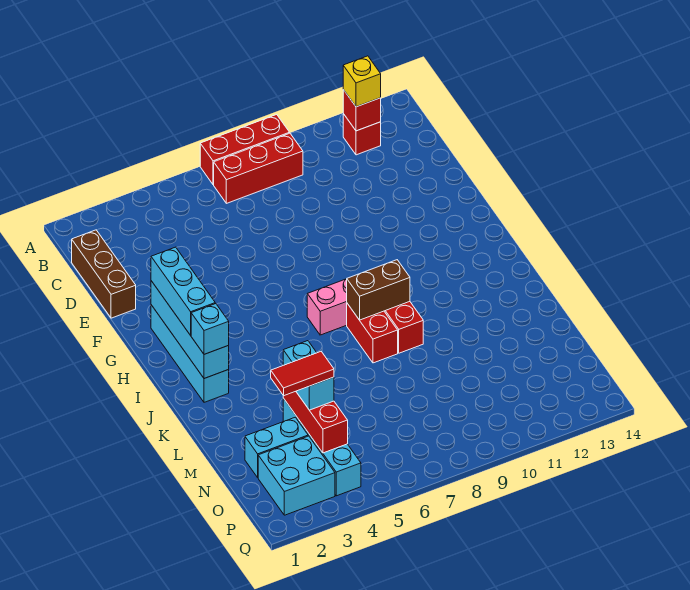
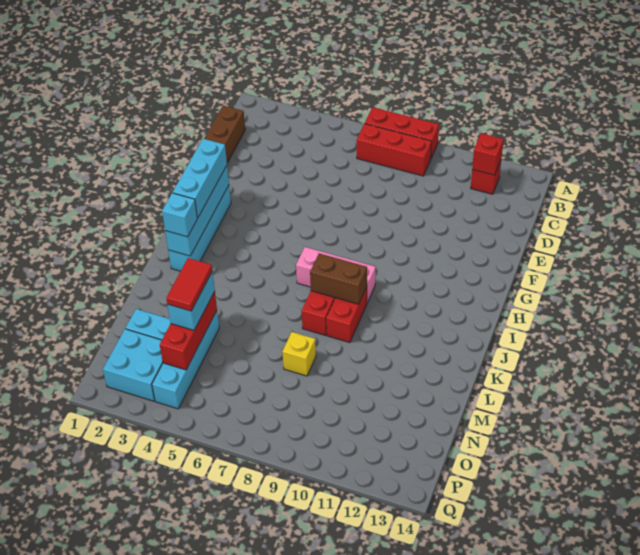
yellow brick B12 level 3 -> yellow brick M8 level 1
red tile N3:N4 level 4 -> red tile M4:N4 level 4

